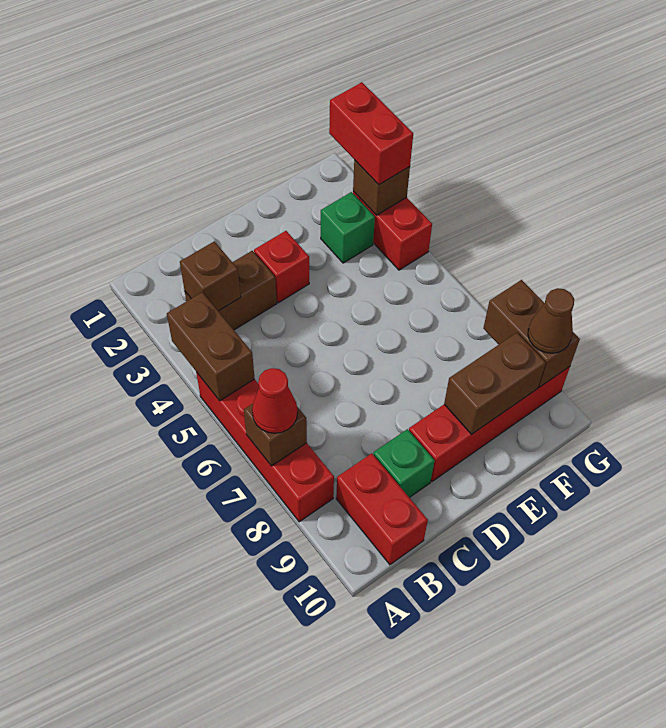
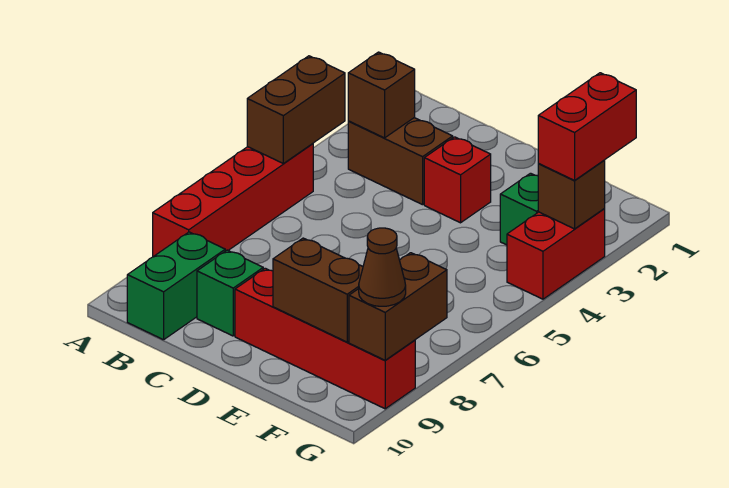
brown brick A7 level 2 -> none
red cone A7 level 3 -> none
red brick B9:B10 level 1 -> green brick B9:B10 level 1

